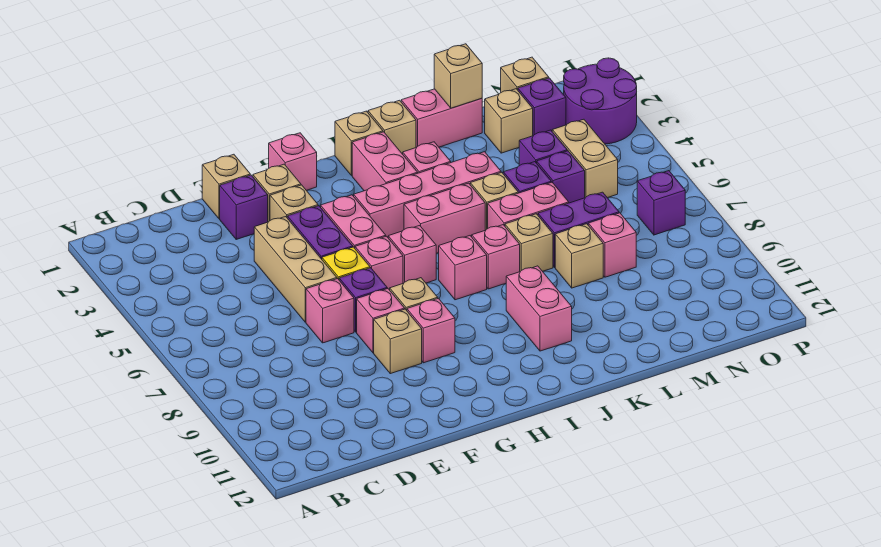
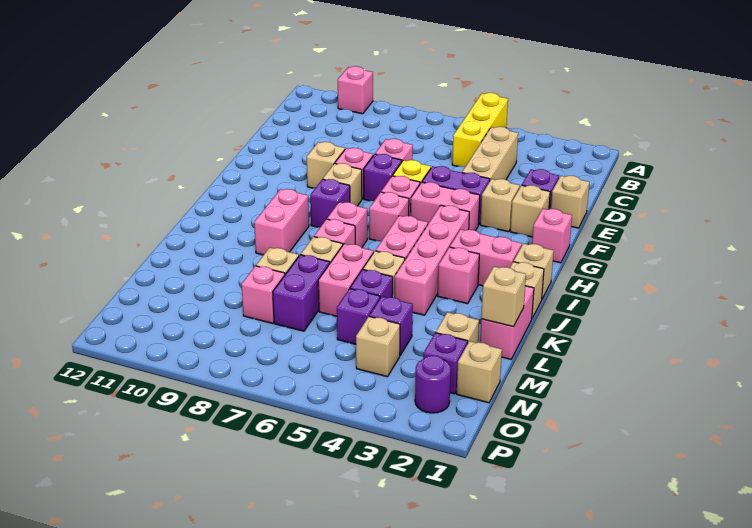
none -> yellow brick A5:C5 level 1
tan brick E4:E6 level 1 -> tan brick C4:E4 level 1
pink brick G9 level 1 -> pink brick A10 level 1
pink brick J9:J10 level 1 -> pink brick I9:J9 level 1
tan brick N4:N5 level 1 -> tan brick N4 level 1
purple round brick O2:P3 level 1 -> purple round brick O2 level 1
purple brick O7 level 1 -> purple brick H8 level 1

